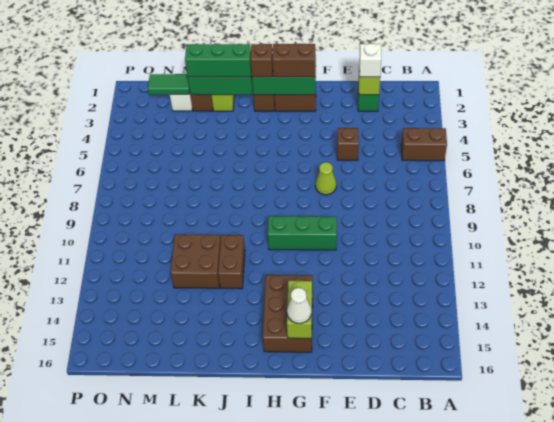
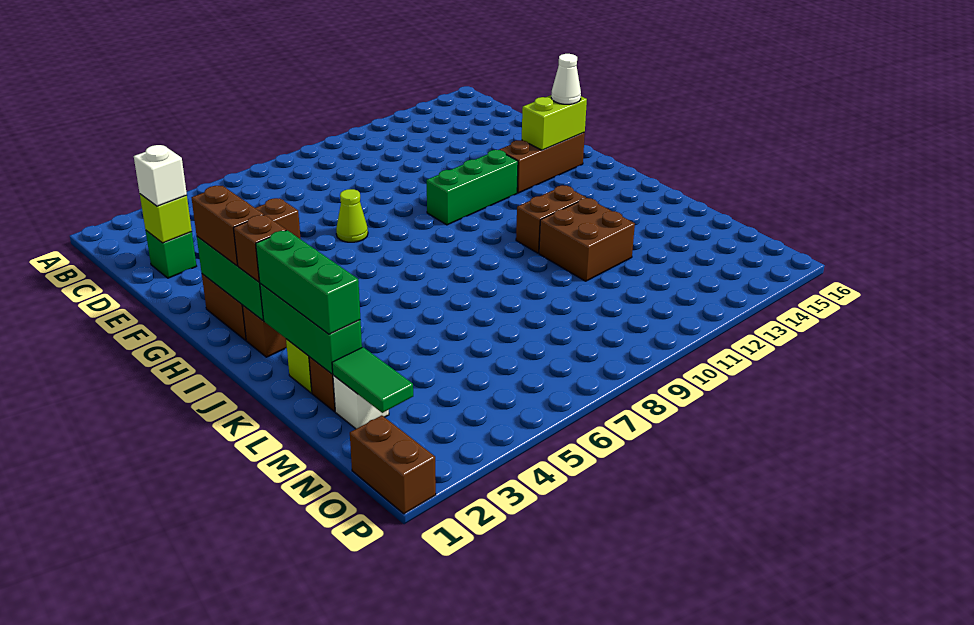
brown brick A5:B5 level 1 -> brown brick O1:P1 level 1
green brick F10:H10 level 1 -> green brick G10:G12 level 1
brown brick G13:H15 level 1 -> brown brick G13:G15 level 1

